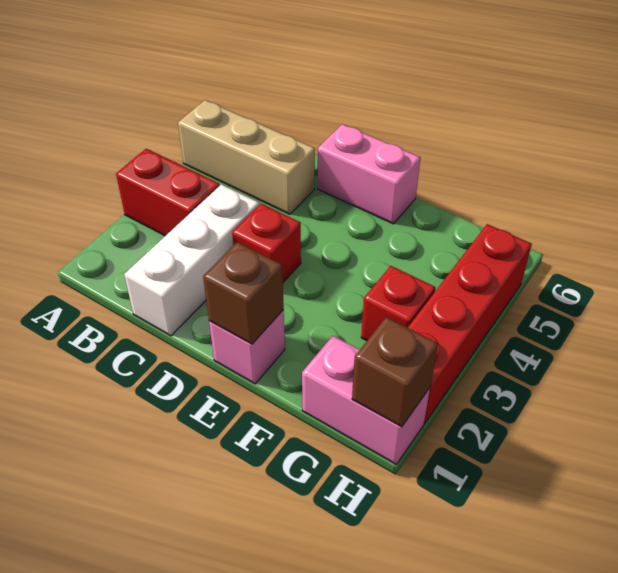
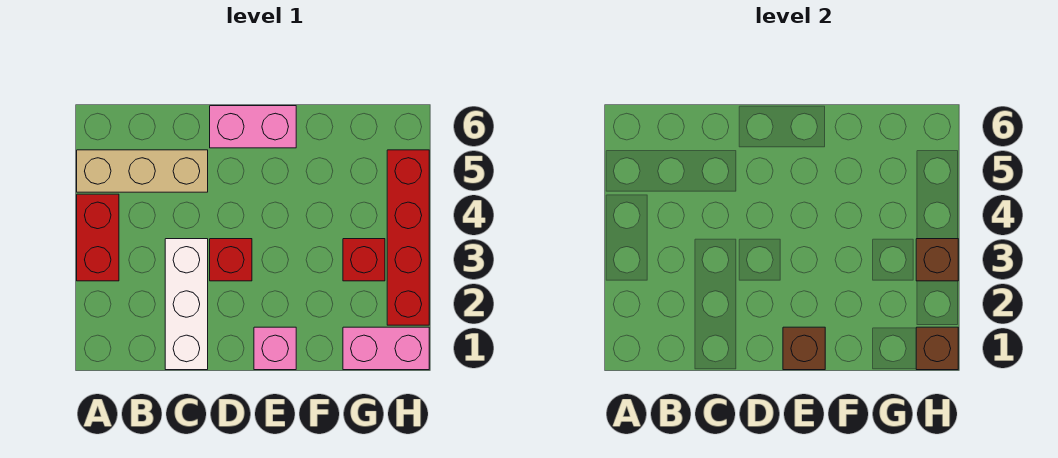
red brick A3:B3 level 1 -> red brick A3:A4 level 1
none -> brown brick H3 level 2

